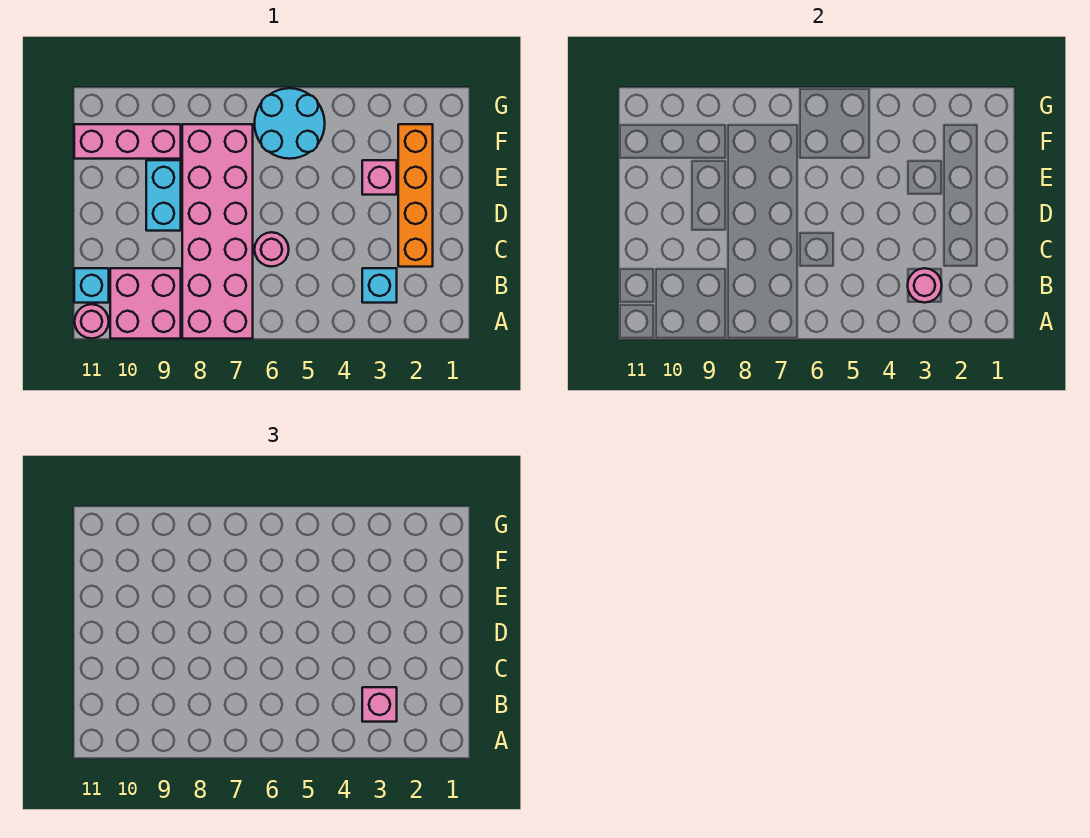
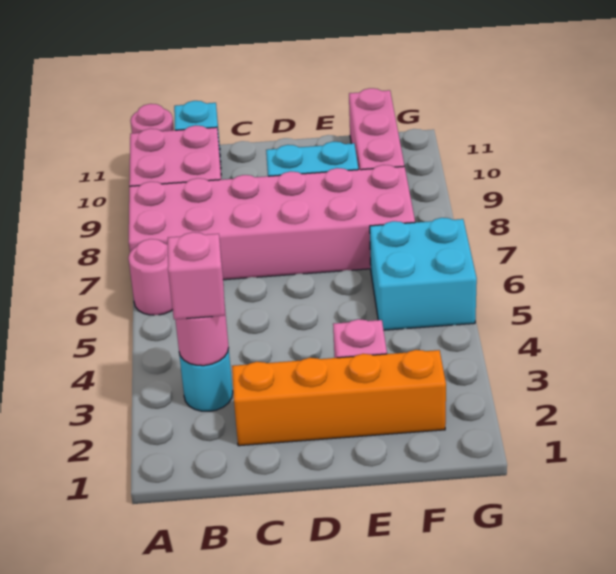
cyan brick B3 level 1 -> cyan round brick B3 level 1
pink round brick C6 level 1 -> pink round brick A6 level 1
cyan round brick F5:G6 level 1 -> cyan brick F5:G6 level 1

